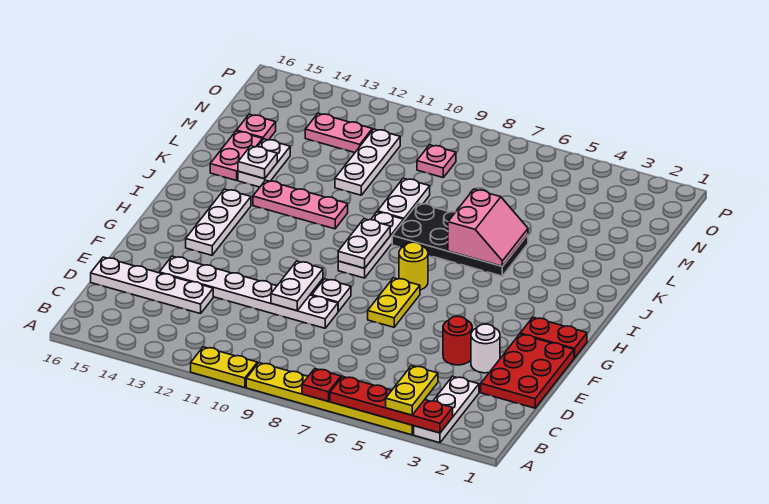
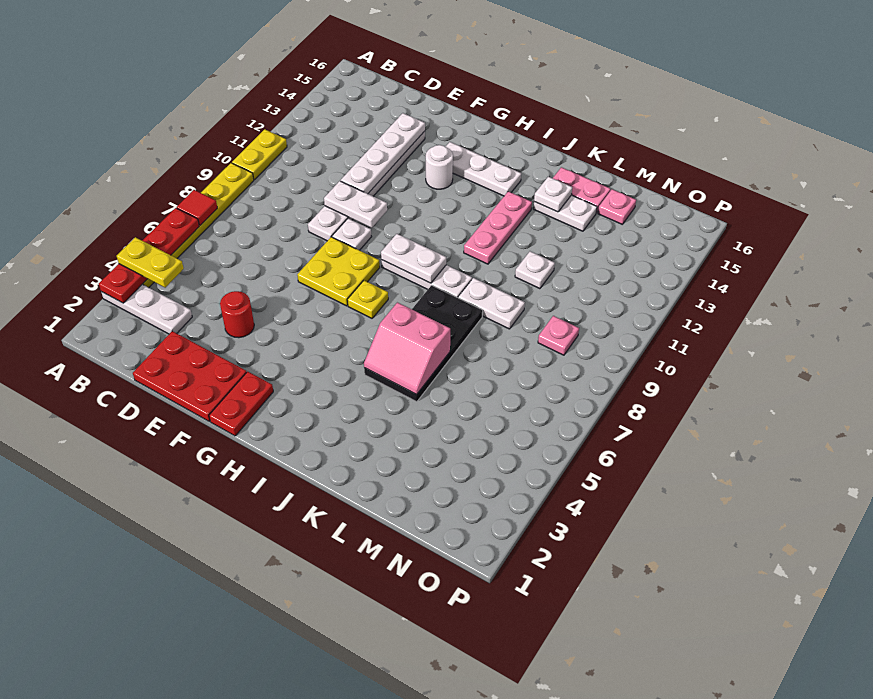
red plate A7 level 2 -> red tile A7 level 2
white plate D13:D16 level 1 -> white plate E11:E14 level 2
white round brick E3 level 1 -> white round brick G13 level 1
yellow plate F7:G7 level 1 -> yellow plate F7:G8 level 1
yellow round brick H7 level 1 -> yellow plate H7 level 1
white plate L11:N11 level 1 -> white plate L11 level 1
pink plate N12:N13 level 1 -> none

